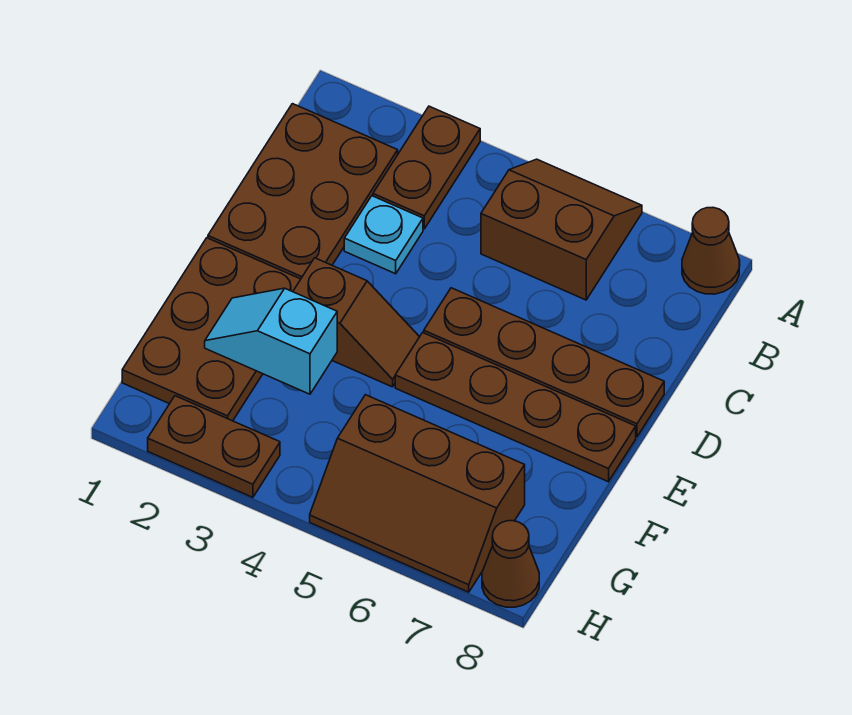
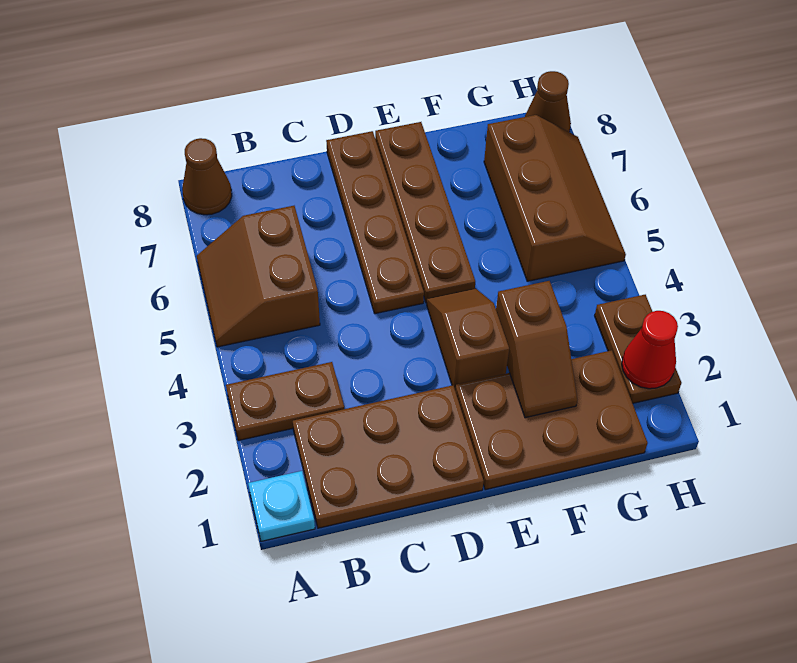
cyan plate C3 level 1 -> cyan plate A1 level 1
cyan slope F2:F3 level 2 top 3 -> brown slope F2:F3 level 2 top 3
none -> red cone H2 level 2

